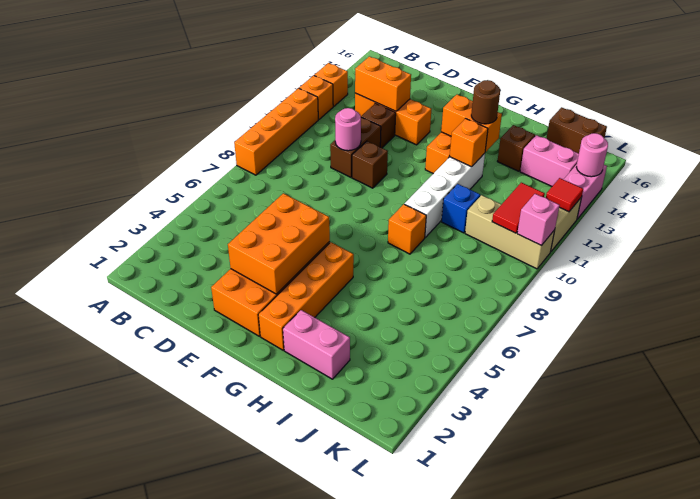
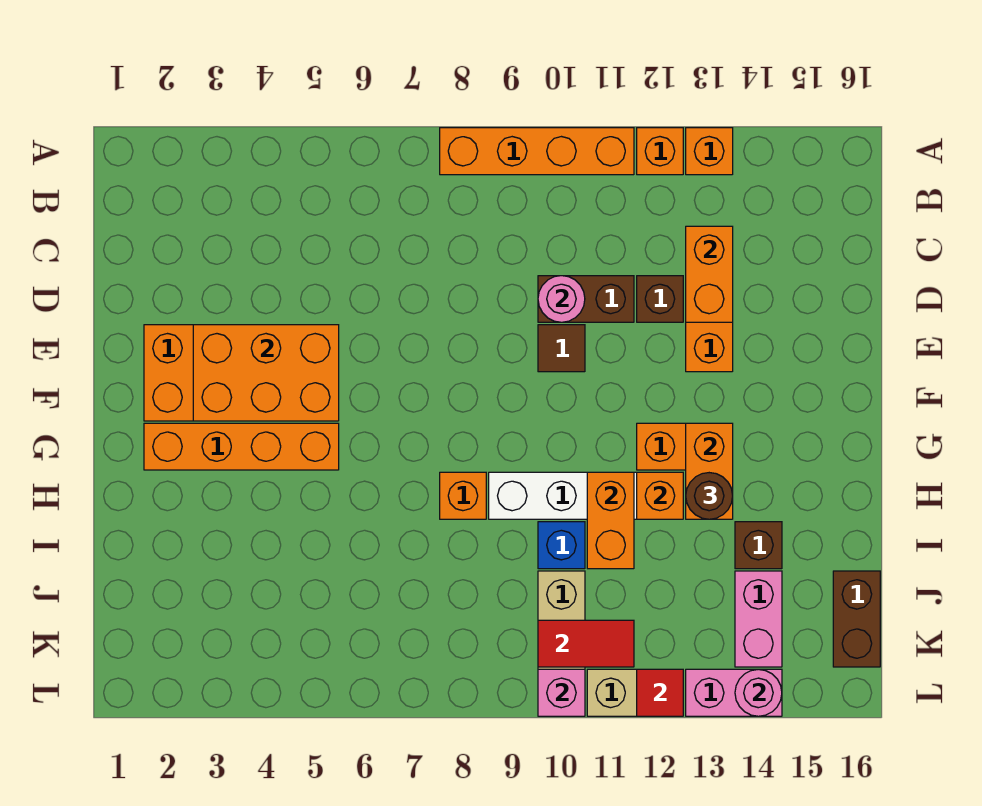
brown brick E10 level 1 -> brown tile E10 level 1
pink brick H2:I2 level 1 -> none
none -> orange brick H11:I11 level 2

